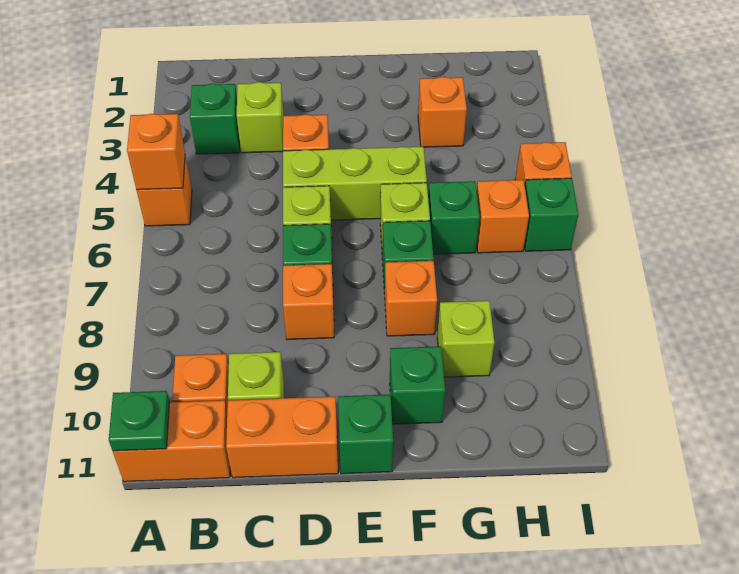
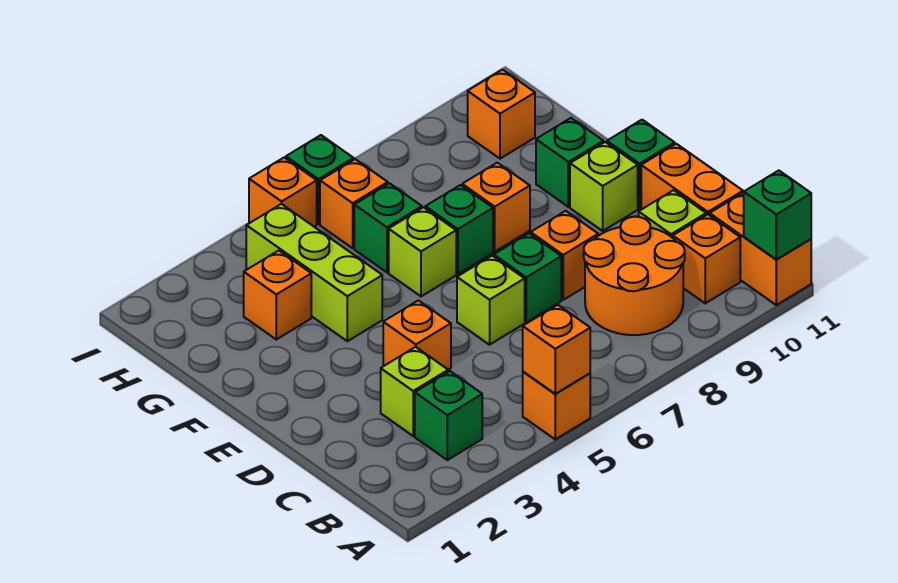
green plate A11 level 2 -> green brick A11 level 2
none -> orange round brick B8:C9 level 1
lime brick D5:F5 level 1 -> lime brick F4:H4 level 1
lime brick G9 level 1 -> lime brick E10 level 1
none -> orange brick H10 level 1

